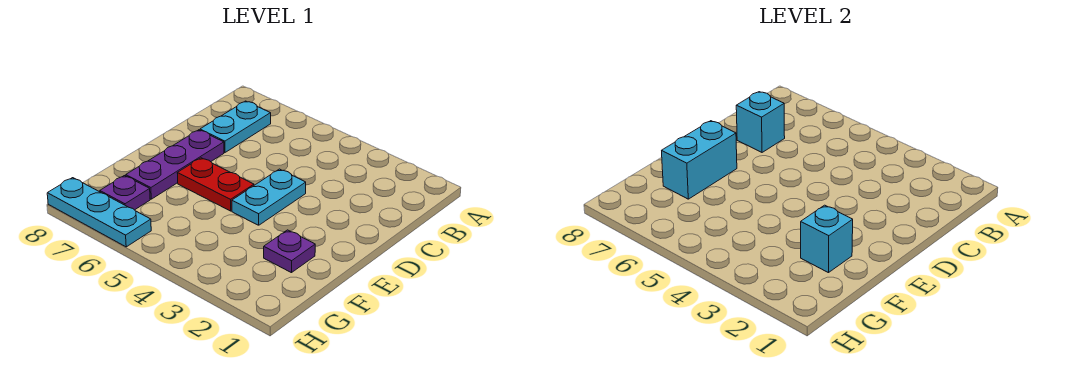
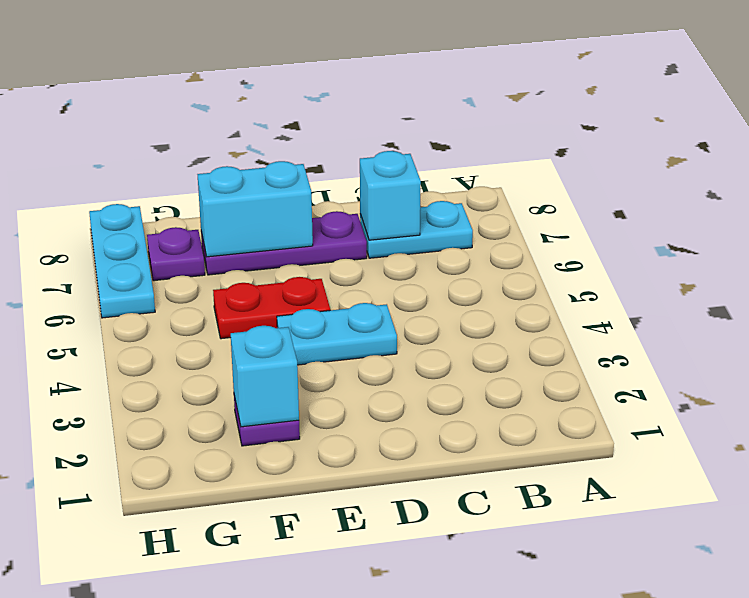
red plate E5:E6 level 1 -> red plate E5:F5 level 1

